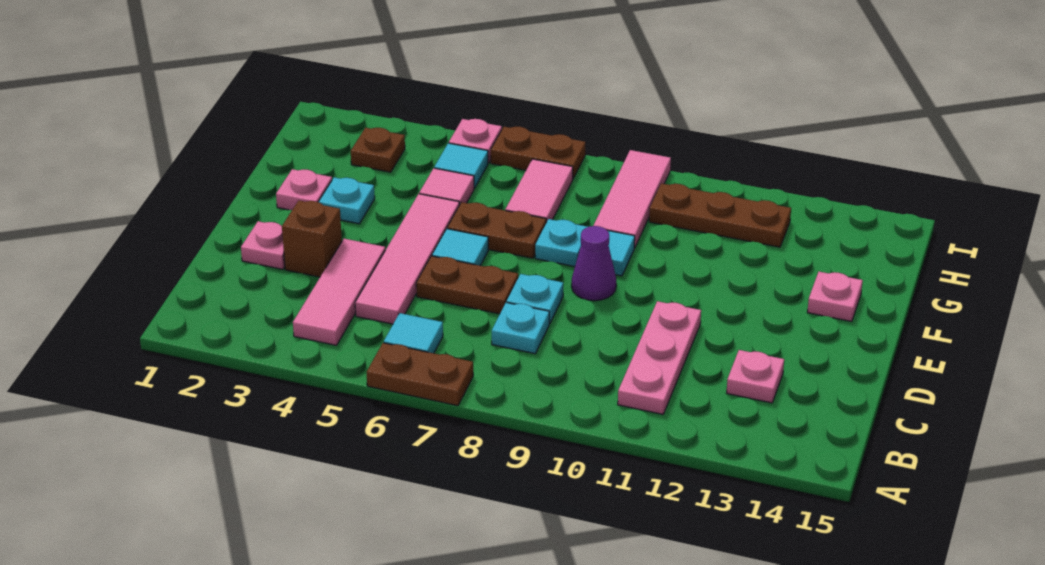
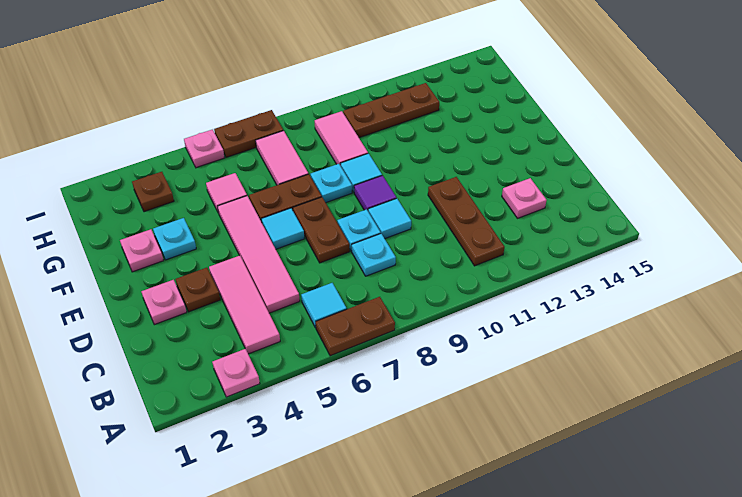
pink plate B11:D11 level 1 -> brown plate B11:D11 level 1
brown brick D3 level 1 -> brown plate D3 level 1
brown plate D6:D7 level 1 -> brown plate D7:E7 level 1
purple cone E9 level 1 -> purple tile E9 level 1
pink plate F14 level 1 -> pink plate A3 level 1
pink tile G9:I9 level 1 -> pink tile G9:H9 level 1
cyan tile H5 level 1 -> cyan tile D9 level 1

